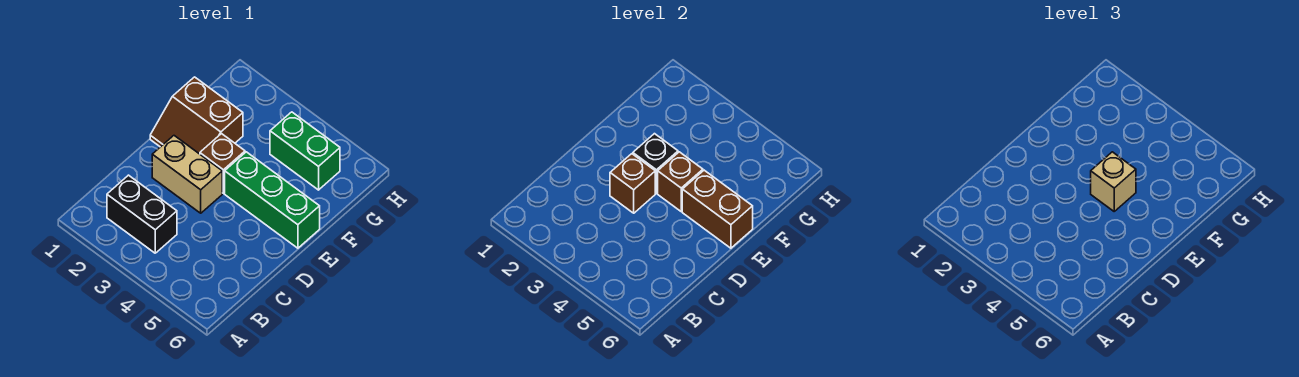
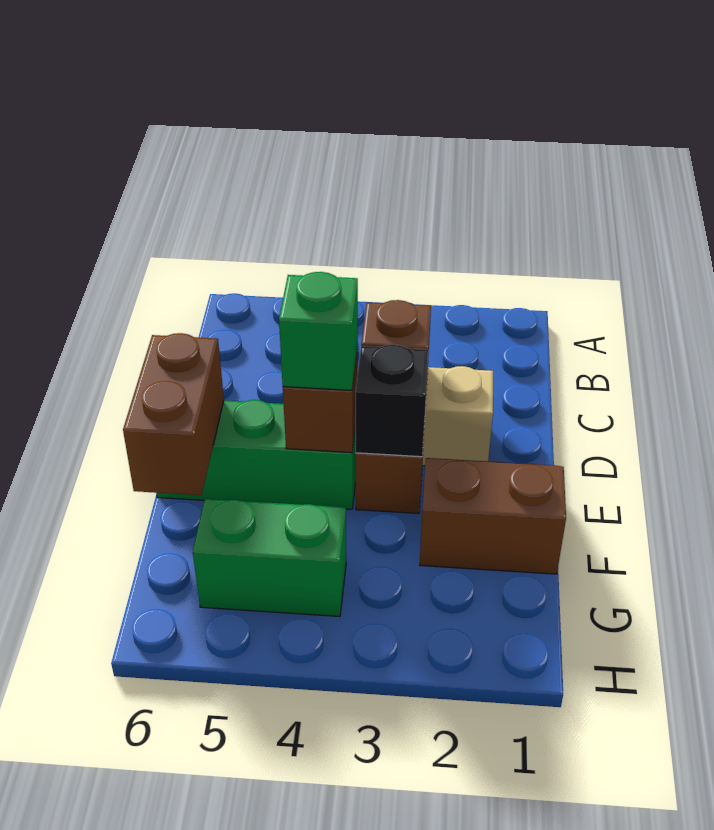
black brick B2:B3 level 1 -> none
tan brick E4 level 3 -> green brick E4 level 3
brown brick E5:E6 level 2 -> brown brick E6:F6 level 2

